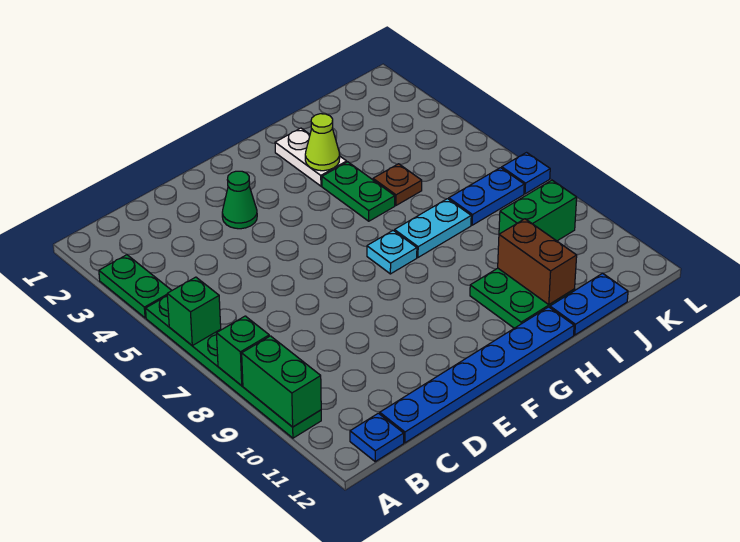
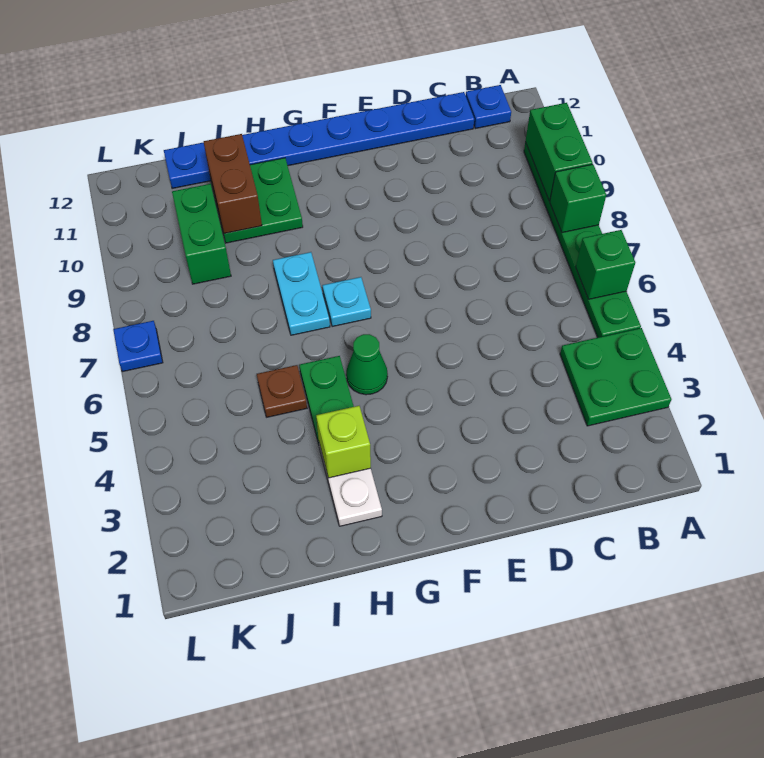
green plate A3:A4 level 1 -> green plate A3:B4 level 1
green cone E3 level 1 -> green cone G5 level 1
lime cone H3 level 2 -> lime brick H3 level 2
cyan plate H7:I7 level 1 -> cyan plate H7:H8 level 1
blue plate J7:K7 level 1 -> none
green brick J9:K9 level 1 -> green brick J9:J10 level 1

